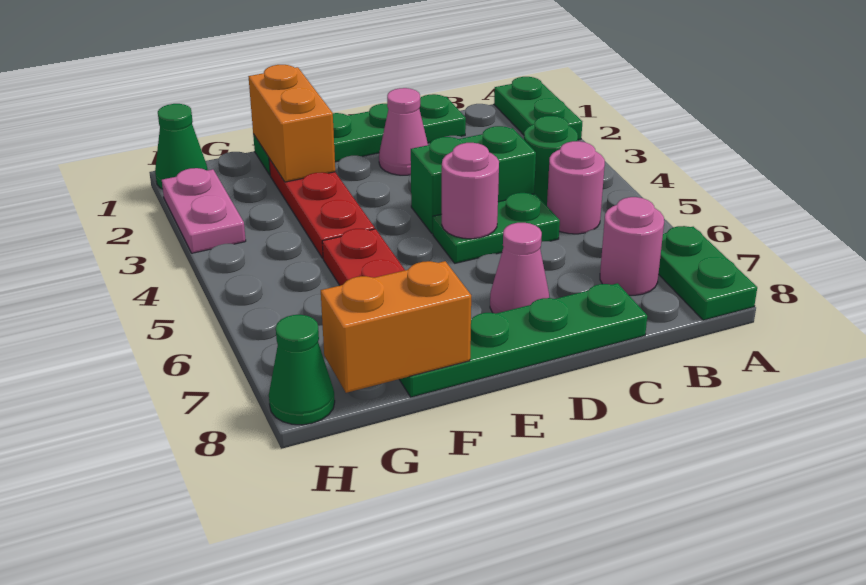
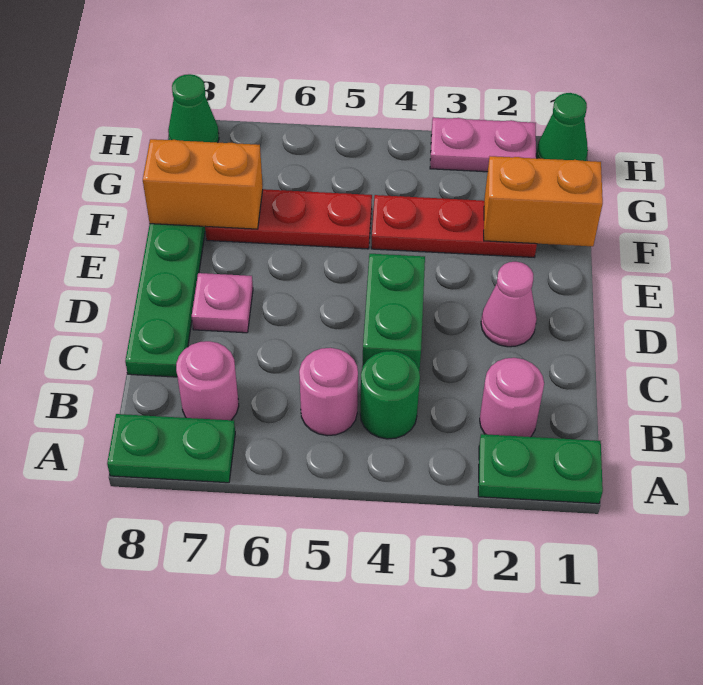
green plate C1:F1 level 1 -> none
green plate C5:D5 level 1 -> none
pink round brick D5 level 2 -> pink round brick B2 level 1
pink cone D7 level 1 -> pink plate D7 level 1
orange brick F8:G8 level 2 -> orange brick F7:F8 level 2

